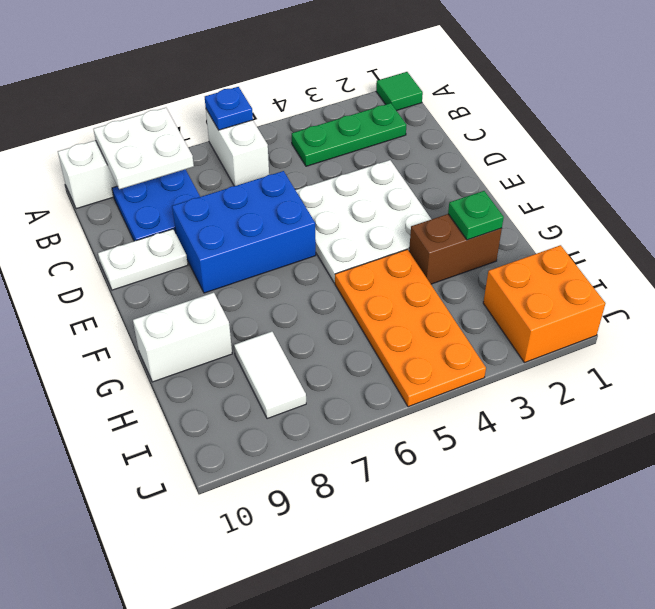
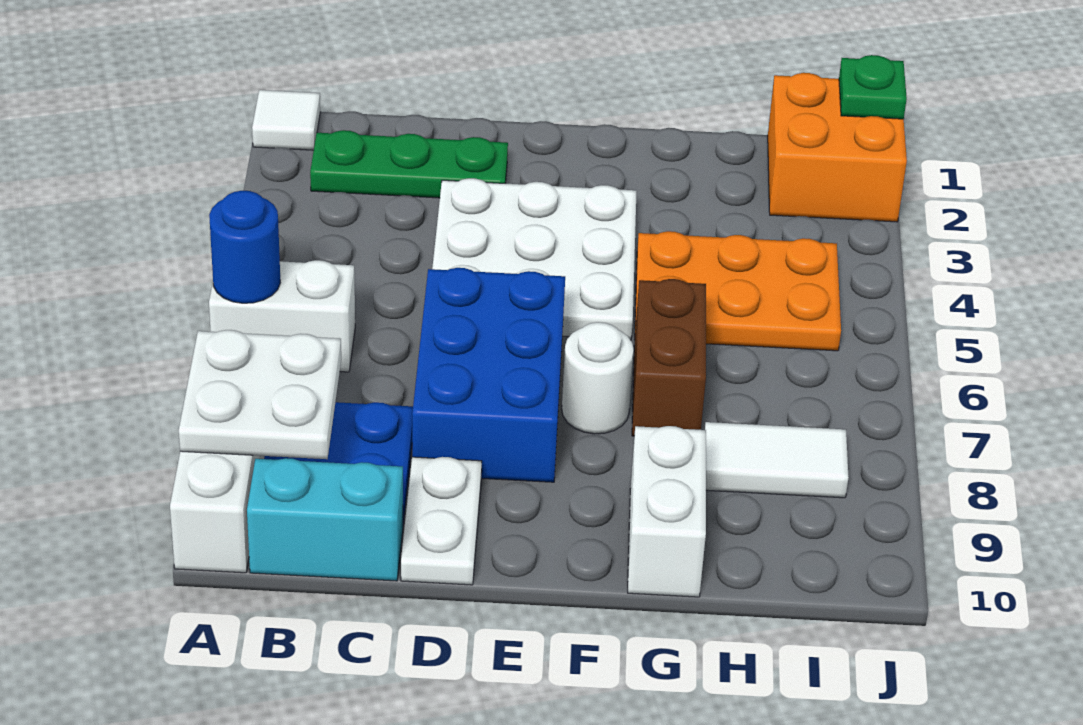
green tile A1 level 1 -> white tile A1 level 1
blue plate A6 level 2 -> blue round brick A6 level 2
green plate B2:B4 level 1 -> green plate B2:D2 level 1
none -> cyan brick B10:C10 level 1
none -> white round brick F7 level 1
brown brick G2:G3 level 1 -> brown brick G6:G7 level 1
green plate G2 level 2 -> green plate J1 level 2
orange plate G4:J5 level 1 -> orange plate G4:I5 level 1

